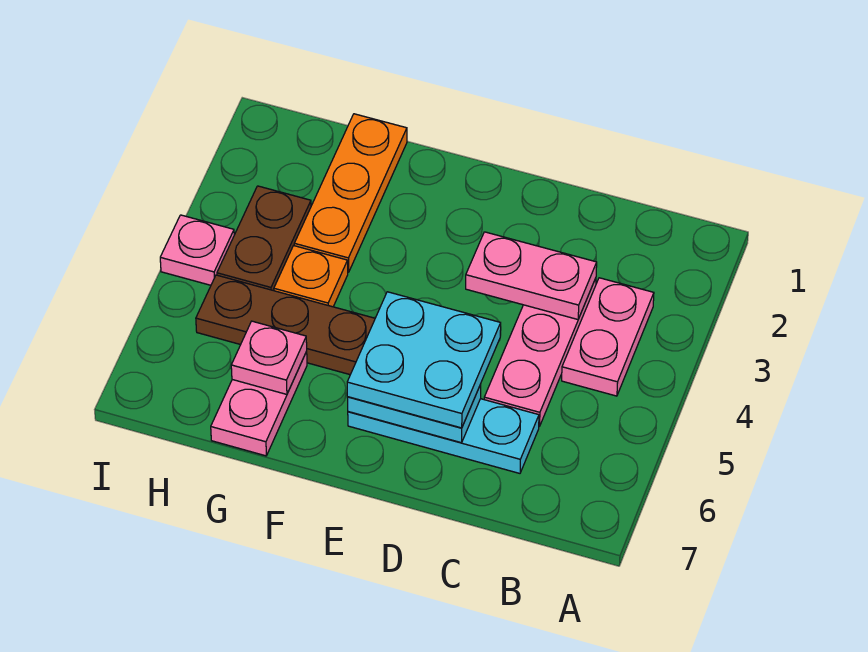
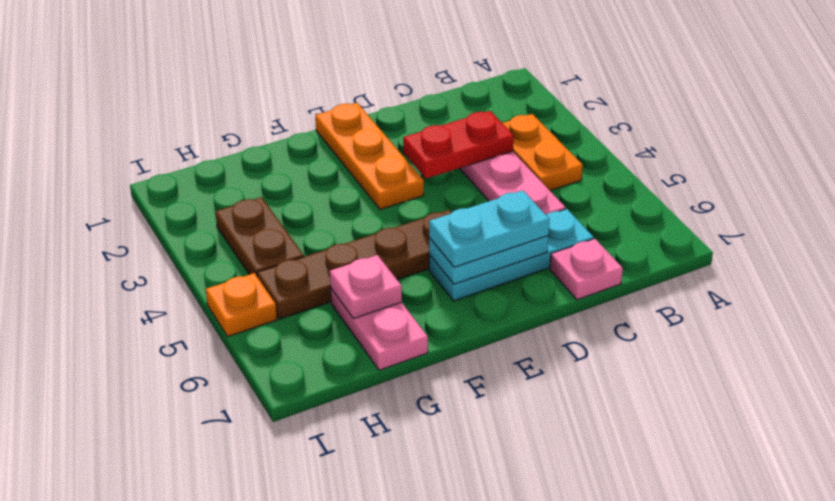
pink plate B3:B4 level 1 -> orange plate B3:B4 level 1
pink plate C3:D3 level 2 -> red plate C3:D3 level 2
cyan plate D5:E6 level 3 -> cyan plate D6:E6 level 3
orange plate G1:G3 level 1 -> orange plate E1:E3 level 1
orange plate G4 level 1 -> orange plate I5 level 1
pink plate I4 level 1 -> pink plate C7 level 1

